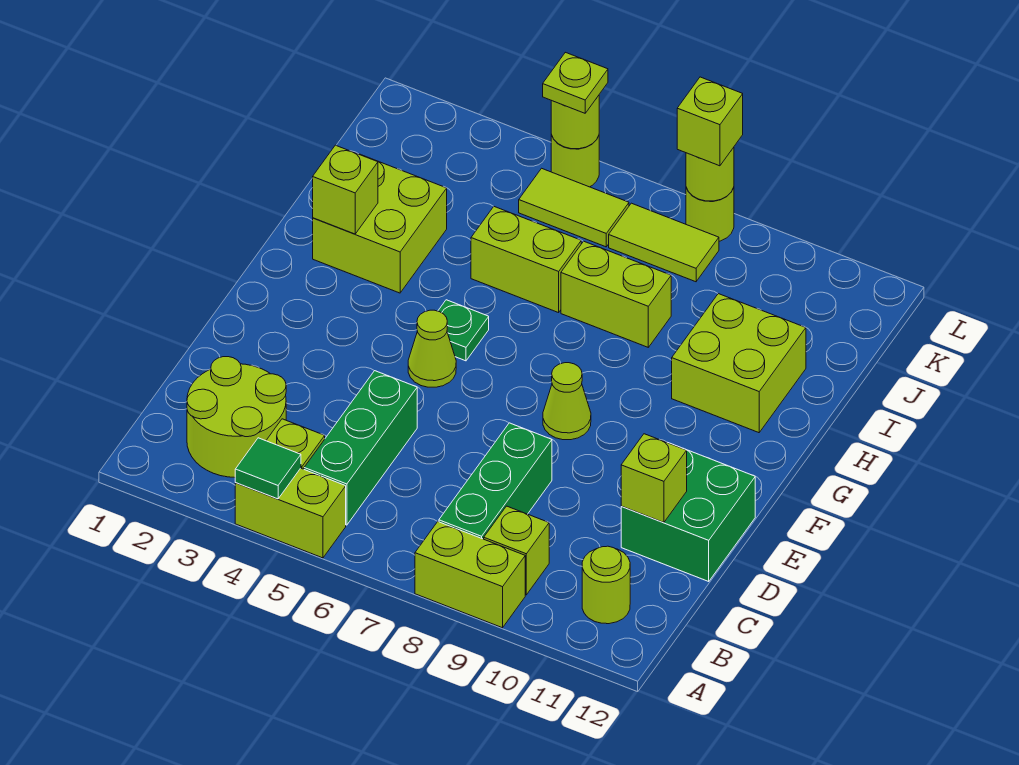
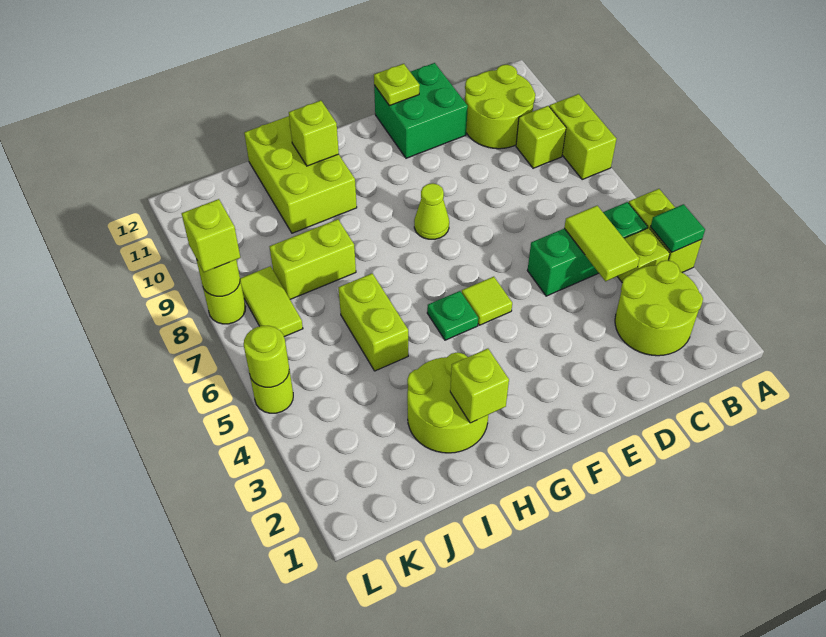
green brick B8:D8 level 1 -> none
lime round brick B11 level 1 -> lime round brick B10:C11 level 1
lime brick D11 level 2 -> lime brick H11 level 2
lime cone F5 level 1 -> lime tile F5 level 1
lime brick H2:I3 level 1 -> lime round brick H2:I3 level 1
lime brick H10:I11 level 1 -> lime brick H10:I12 level 1
lime brick I7:I8 level 1 -> lime brick I8:J8 level 1
lime tile K5:K6 level 1 -> lime tile C4:C5 level 2
lime plate L5 level 3 -> lime plate E12 level 2

